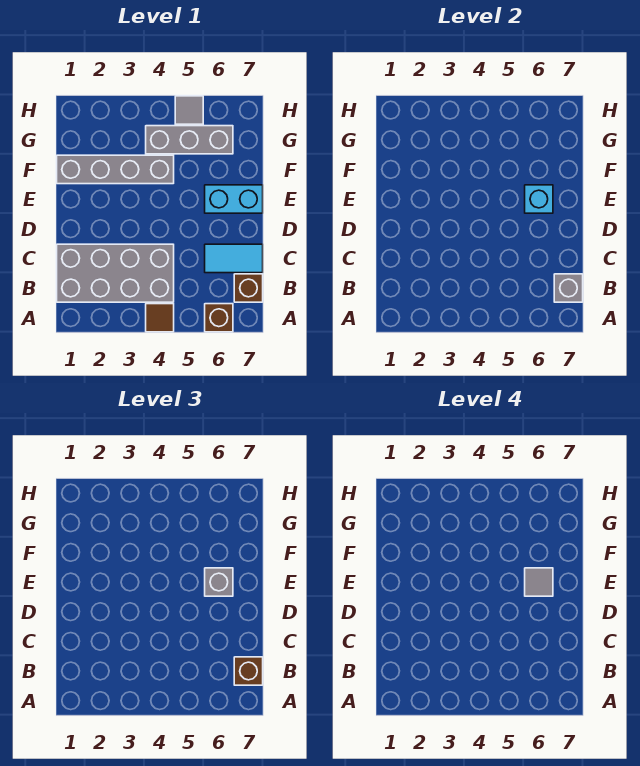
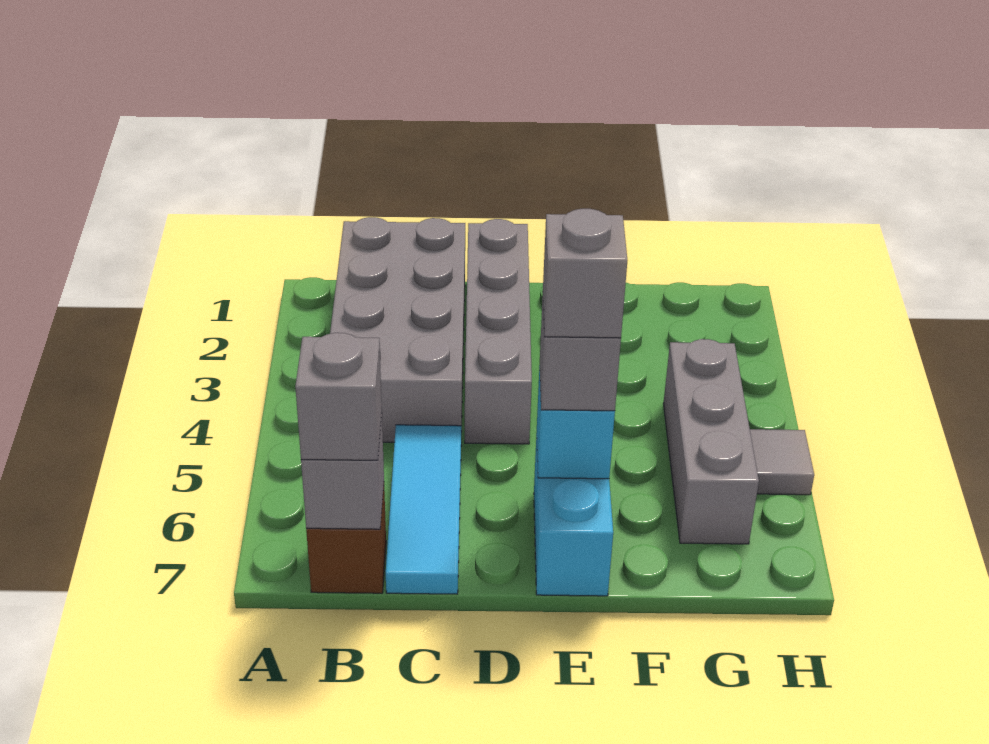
brown tile A4 level 1 -> none
brown brick A6 level 1 -> none
brown brick B7 level 3 -> grey brick B7 level 3
cyan tile C6:C7 level 1 -> cyan tile C5:C7 level 1
grey tile E6 level 4 -> grey brick E6 level 4
grey brick F1:F4 level 1 -> grey brick D1:D4 level 1

